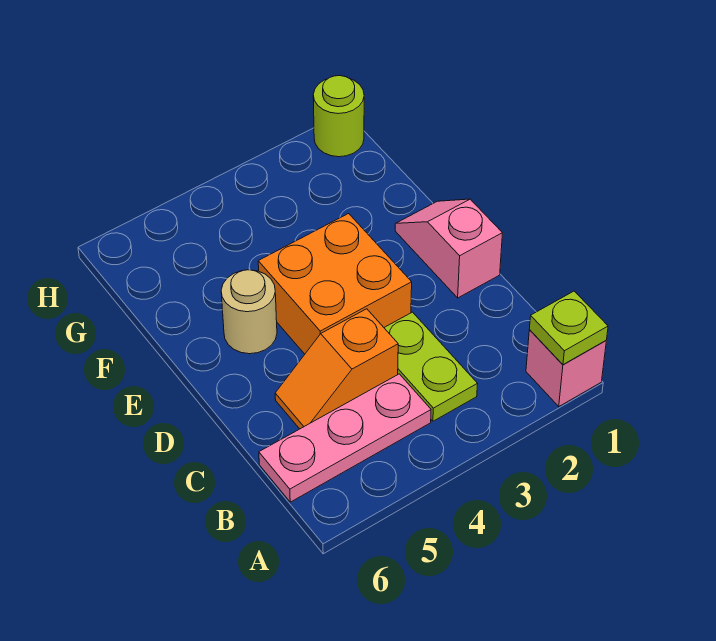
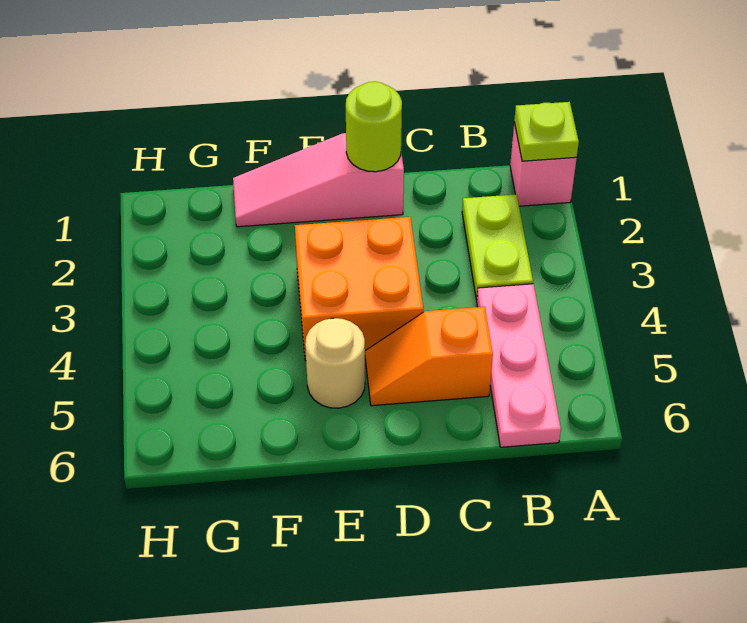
lime plate B3:C3 level 1 -> lime plate B2:B3 level 1
orange slope C4:C5 level 1 top 4 -> orange slope C5:D5 level 1 top C
pink slope D1:E1 level 1 top D -> pink slope D1:F1 level 1 top D
lime round brick H1 level 1 -> lime round brick D1 level 2

